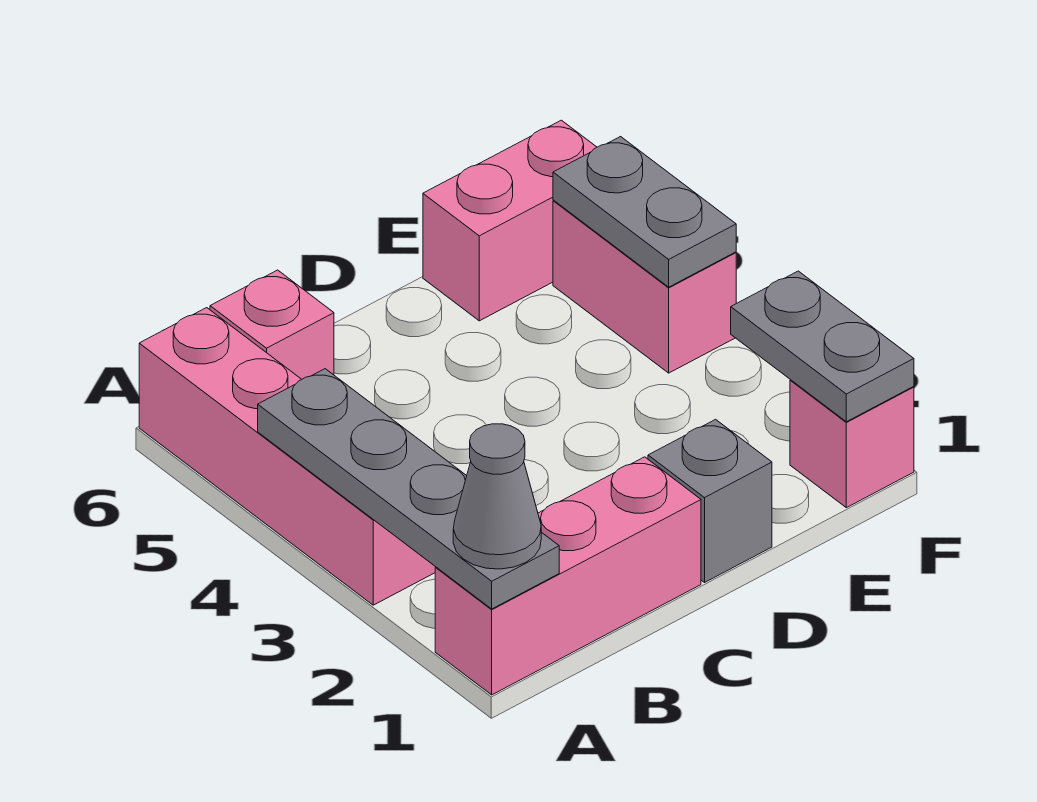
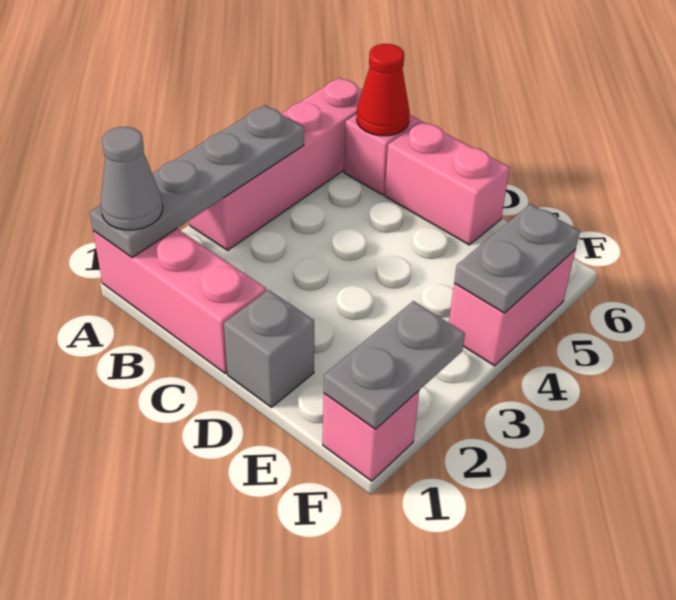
none -> red cone B6 level 2
pink brick E6:F6 level 1 -> pink brick C6:D6 level 1

